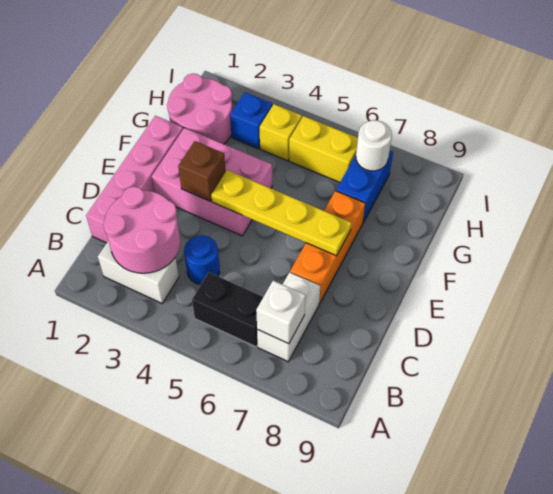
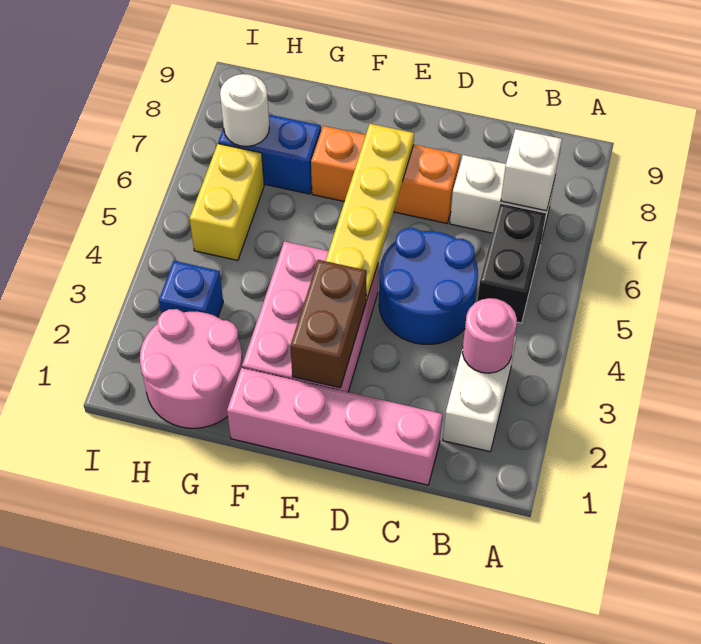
pink round brick B2:C3 level 2 -> pink round brick B3 level 2
blue round brick C4 level 1 -> blue round brick C4:D5 level 1
brown brick E3 level 2 -> brown brick E2:E3 level 2
yellow brick H4 level 1 -> none

